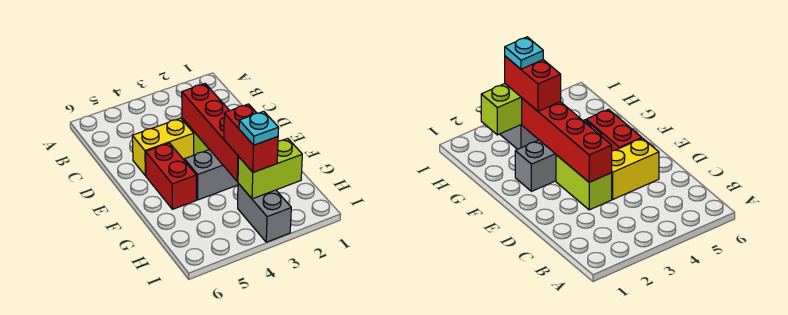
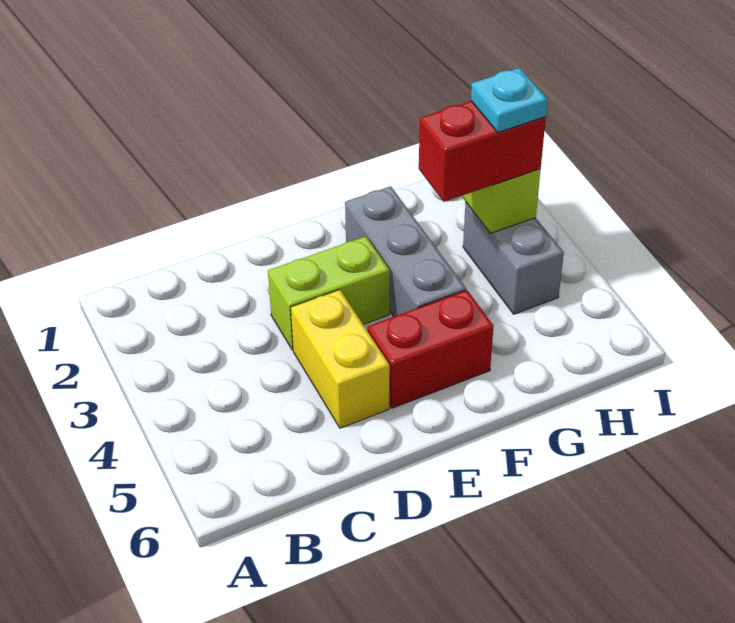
red brick D3:G3 level 2 -> none
grey brick H3:I3 level 1 -> grey brick H3:H4 level 1

